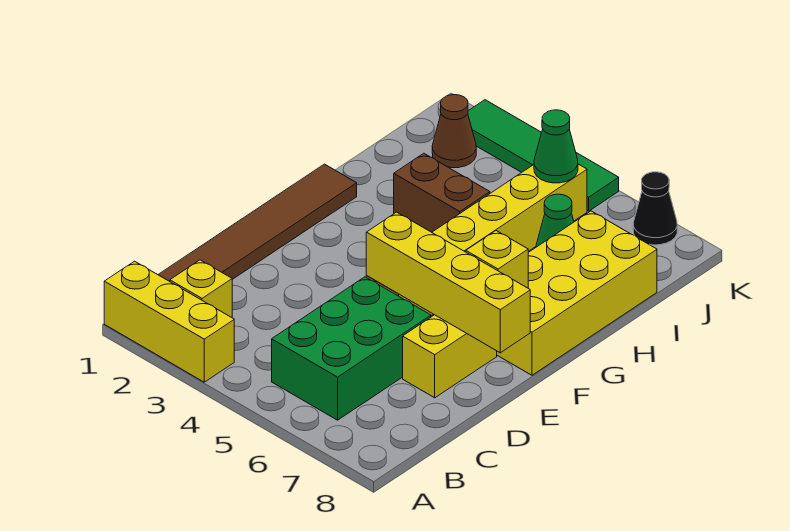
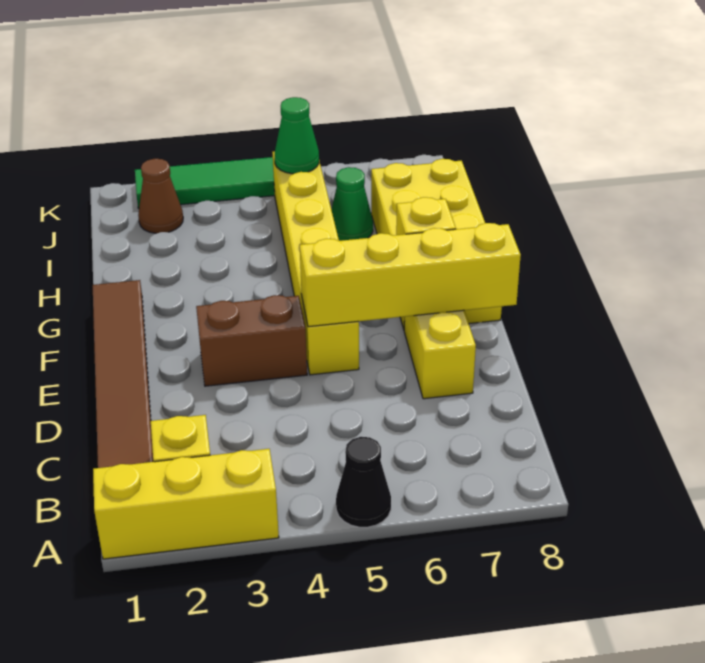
green brick B5:D6 level 1 -> none
brown brick H3:H4 level 1 -> brown brick E3:E4 level 1
black cone K7 level 1 -> black cone A5 level 1

